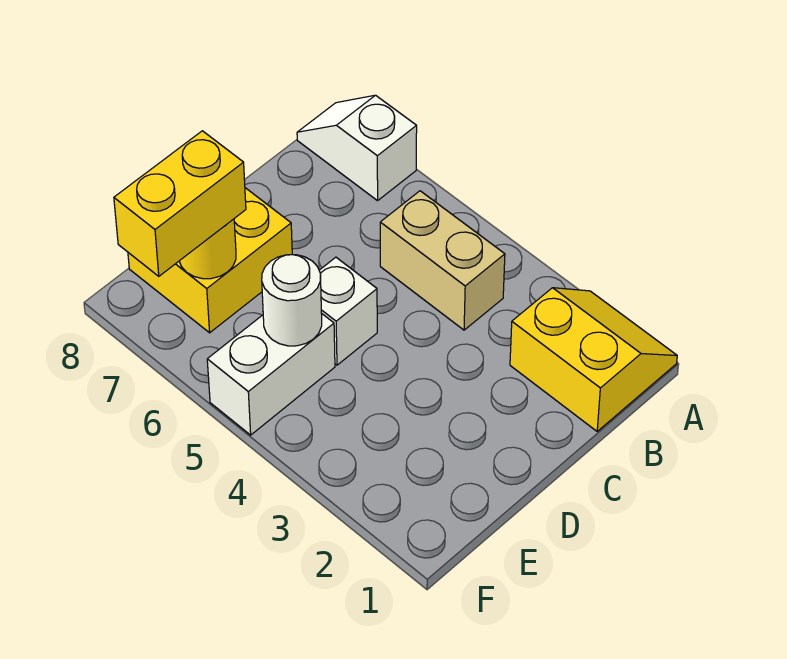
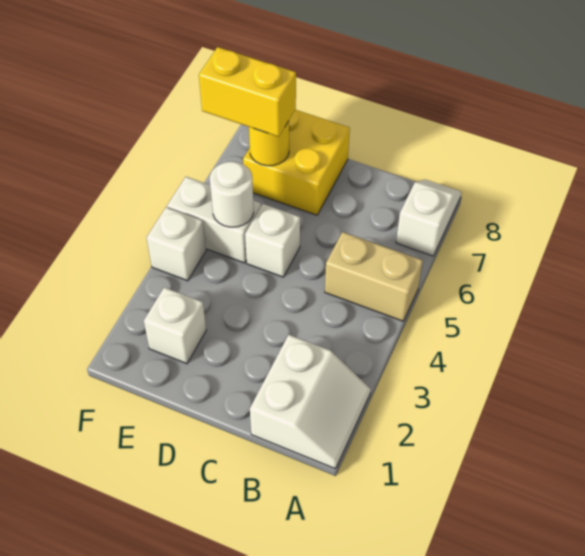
yellow slope A1:B2 level 1 top B -> white slope A1:B2 level 1 top B
tan brick B4:B5 level 1 -> tan brick A5:B5 level 1
none -> white brick E2 level 1
none -> white brick F4 level 1

